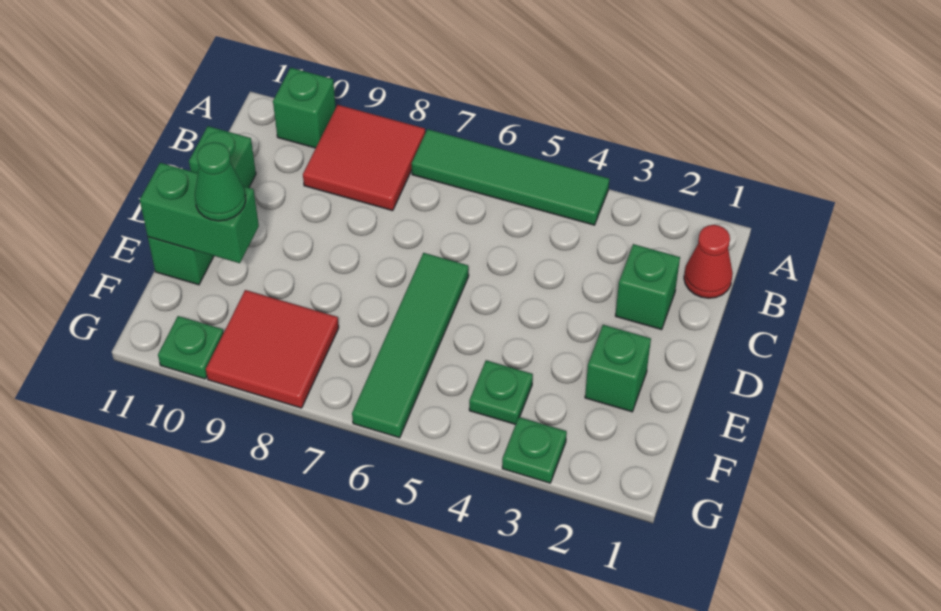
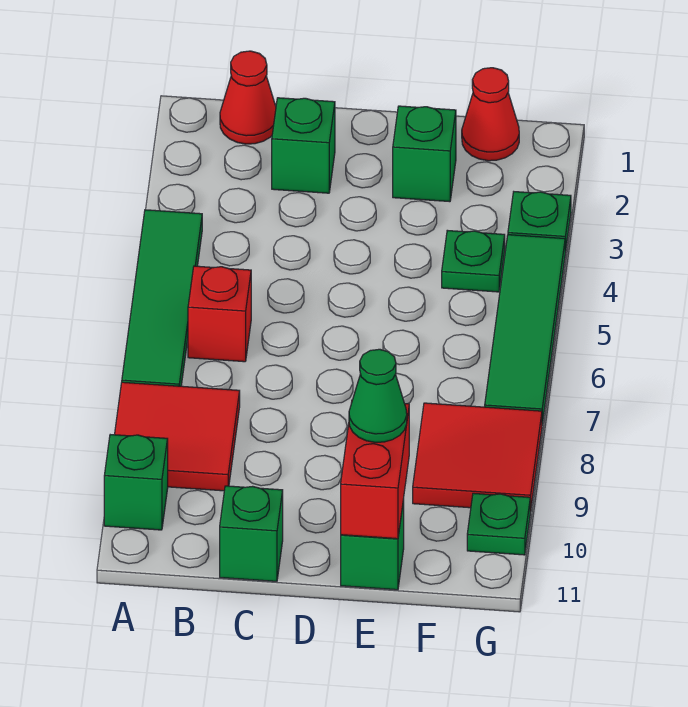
none -> red brick B6 level 1
green tile D6:G6 level 1 -> green tile G4:G7 level 1
green brick E10:E11 level 2 -> red brick E10:E11 level 2
none -> red cone F1 level 1

